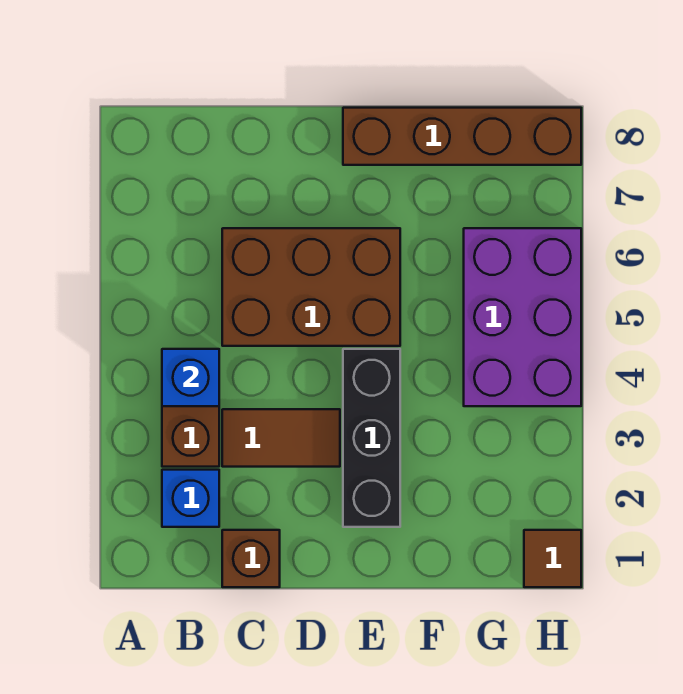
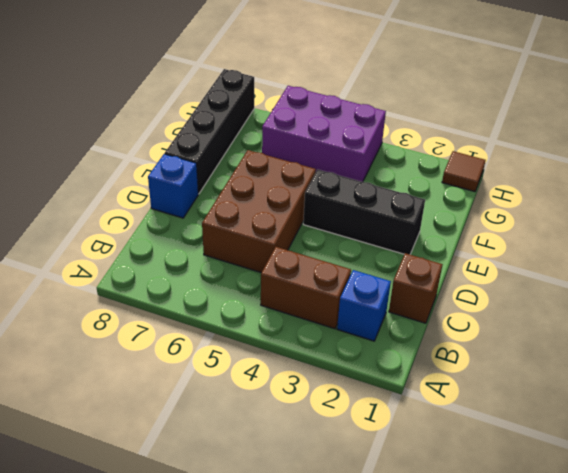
blue brick B4 level 2 -> blue brick D8 level 1
brown tile C3:D3 level 1 -> none
brown brick E8:H8 level 1 -> black brick E8:H8 level 1

